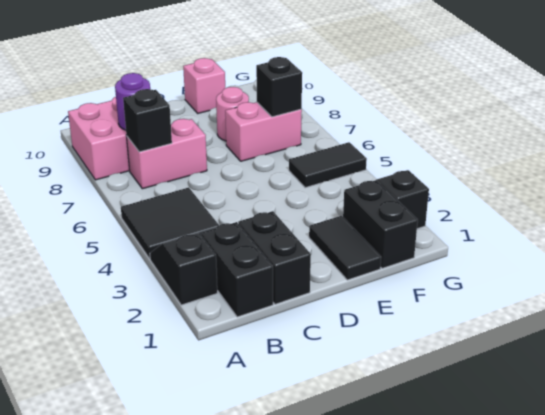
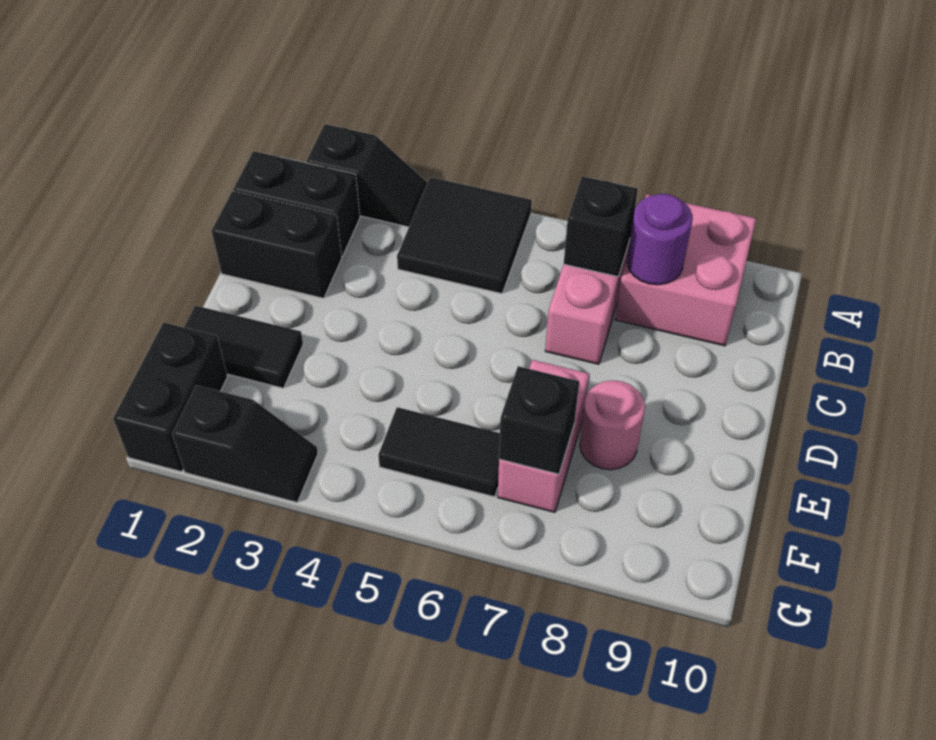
pink brick E10 level 1 -> none
black brick F1:F2 level 1 -> black brick F1:G1 level 1
black tile F5:G5 level 1 -> black tile F5:F6 level 1

